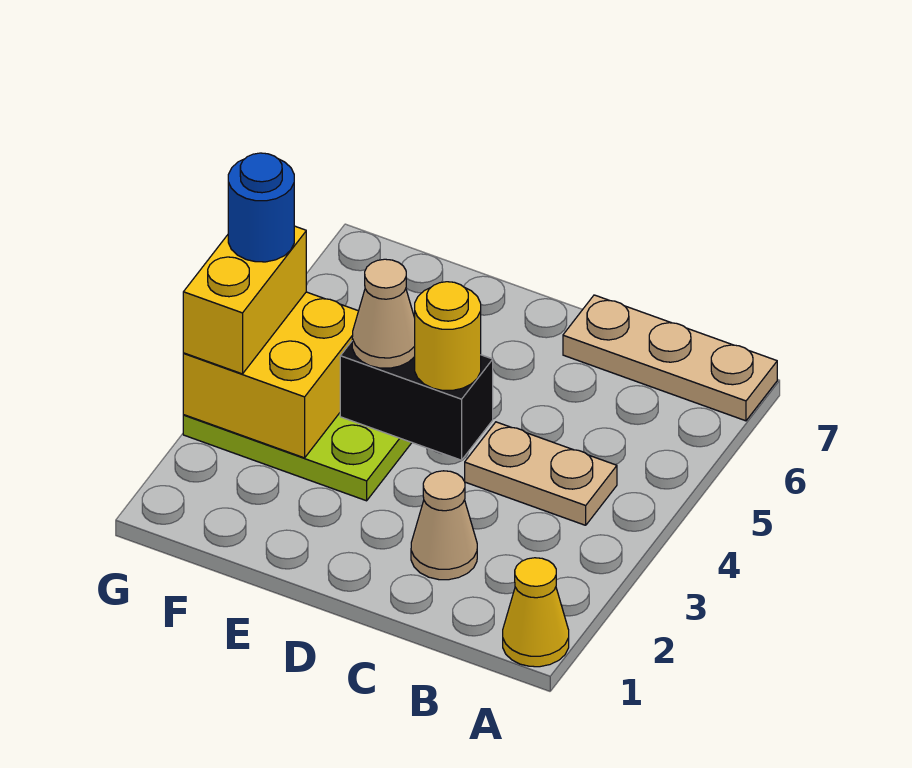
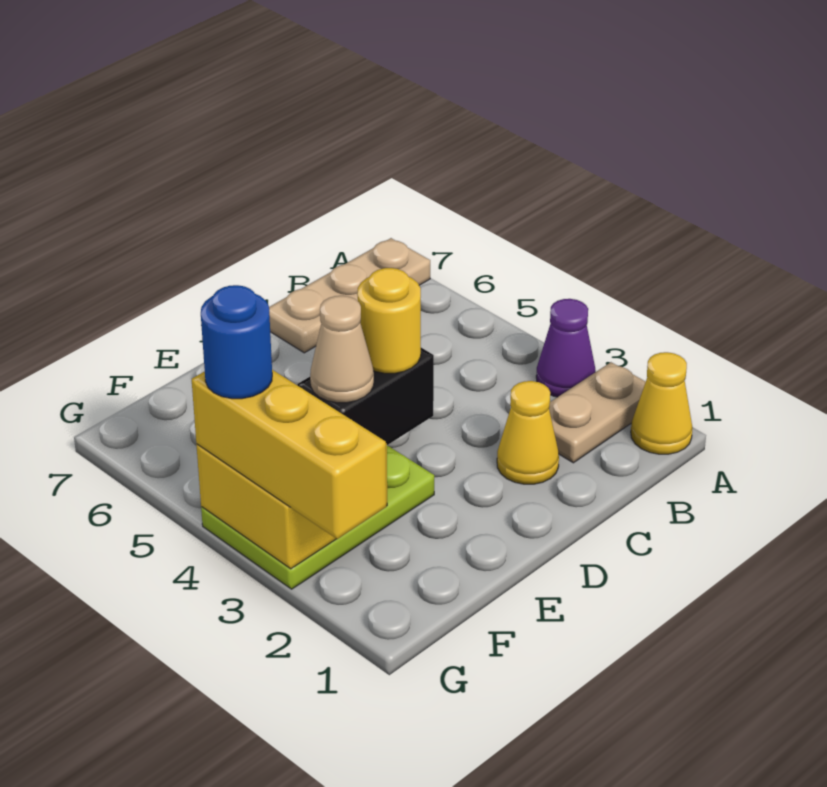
none -> purple cone A3 level 1
tan plate B4:C4 level 1 -> tan plate A2:B2 level 1
tan cone C2 level 1 -> yellow cone C2 level 1
yellow brick G3:G4 level 3 -> yellow brick G2:G4 level 3

